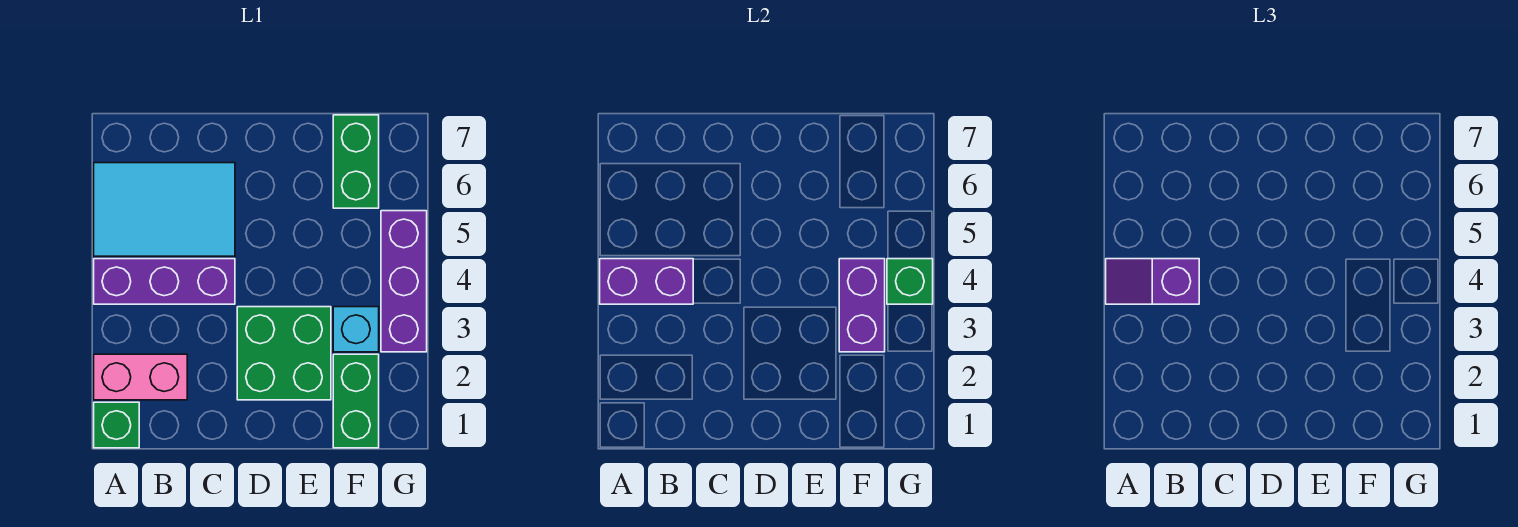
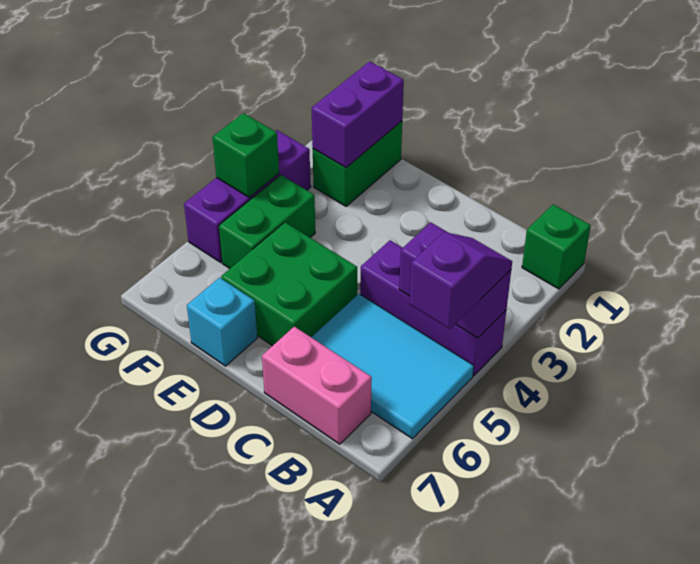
pink brick A2:B2 level 1 -> pink brick B7:C7 level 1
purple slope A4:B4 level 3 top B -> purple slope A4:A5 level 3 top 5
green brick D2:E3 level 1 -> green brick D5:E6 level 1
cyan brick F3 level 1 -> cyan brick E7 level 1
purple brick F3:F4 level 2 -> purple brick F1:F2 level 2
green brick F6:F7 level 1 -> green brick F4:F5 level 1

